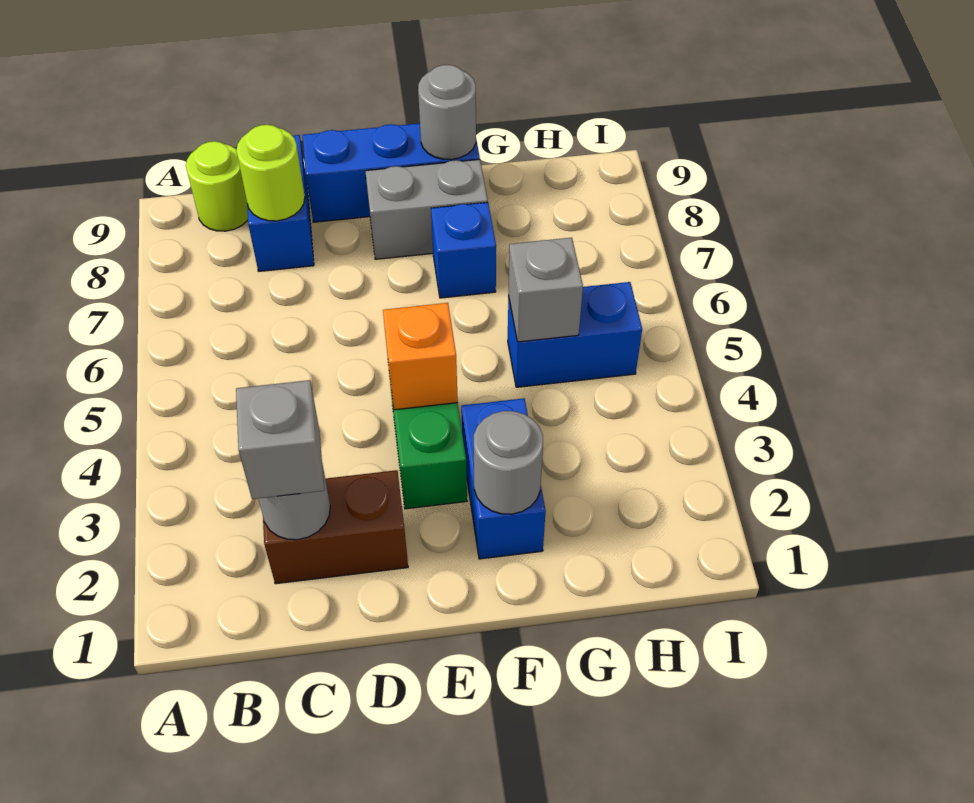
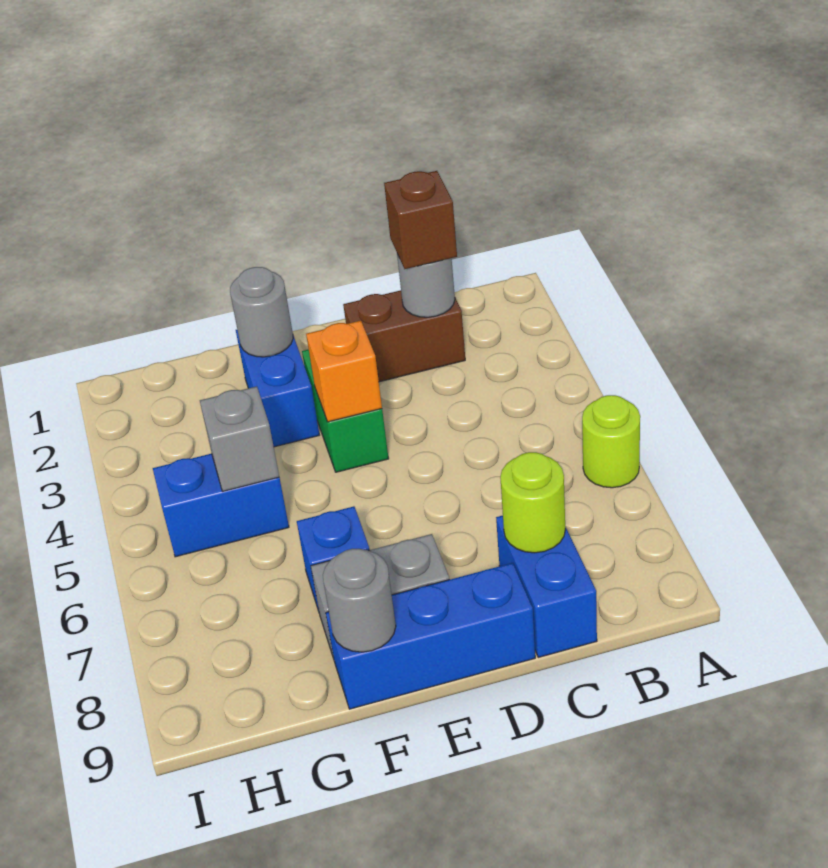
lime round brick B9 level 1 -> lime round brick A6 level 1
grey brick C2 level 3 -> brown brick C2 level 3

